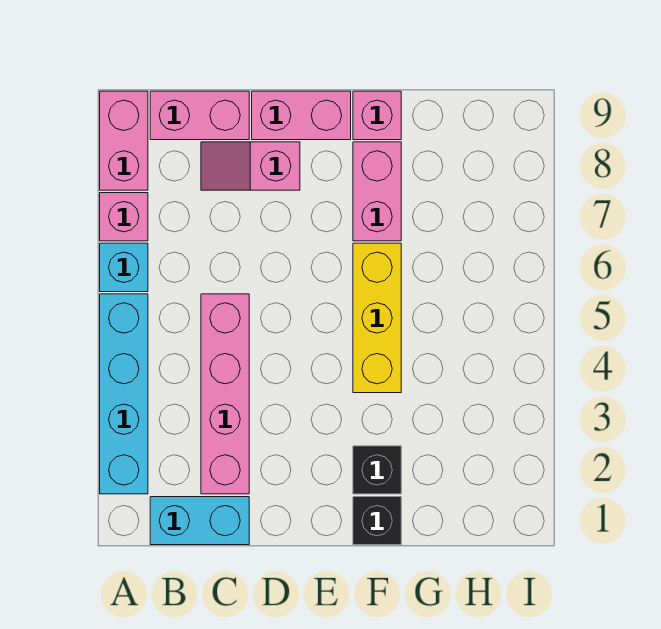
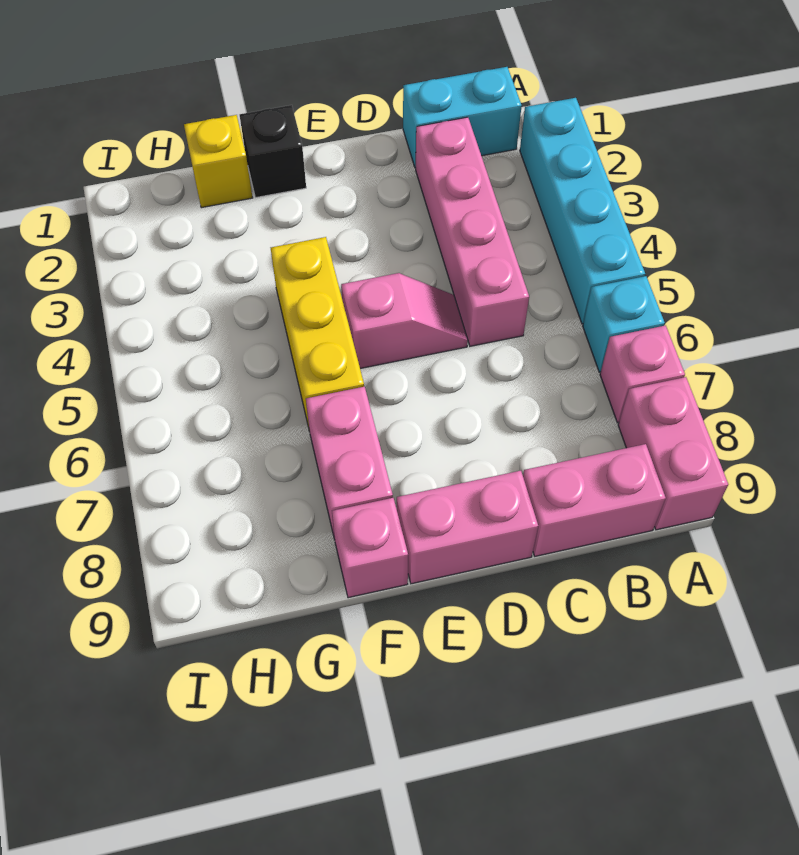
pink slope C8:D8 level 1 top D -> pink slope D5:E5 level 1 top E
black brick F2 level 1 -> none
none -> yellow brick G1 level 1

